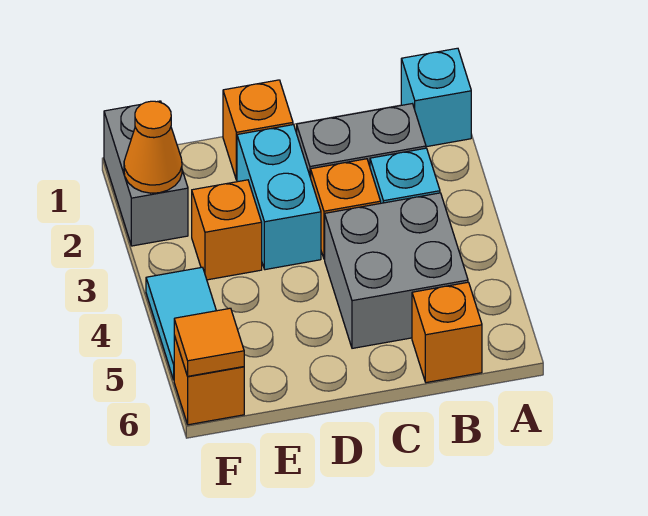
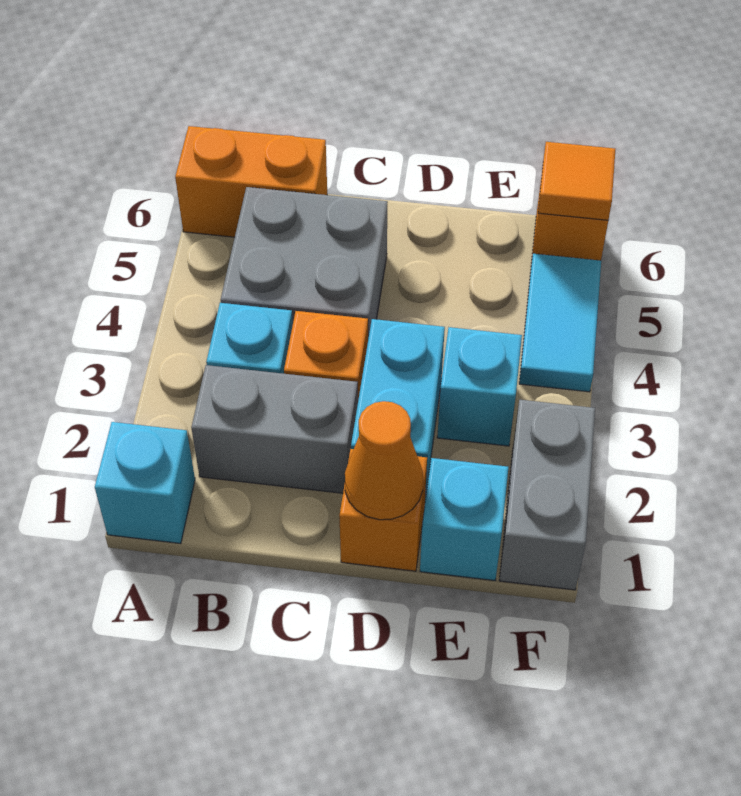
orange brick B6 level 1 -> orange brick A6:B6 level 1
none -> cyan brick E1 level 1
orange brick E3 level 1 -> cyan brick E3 level 1
orange cone F2 level 2 -> orange cone D1 level 2

